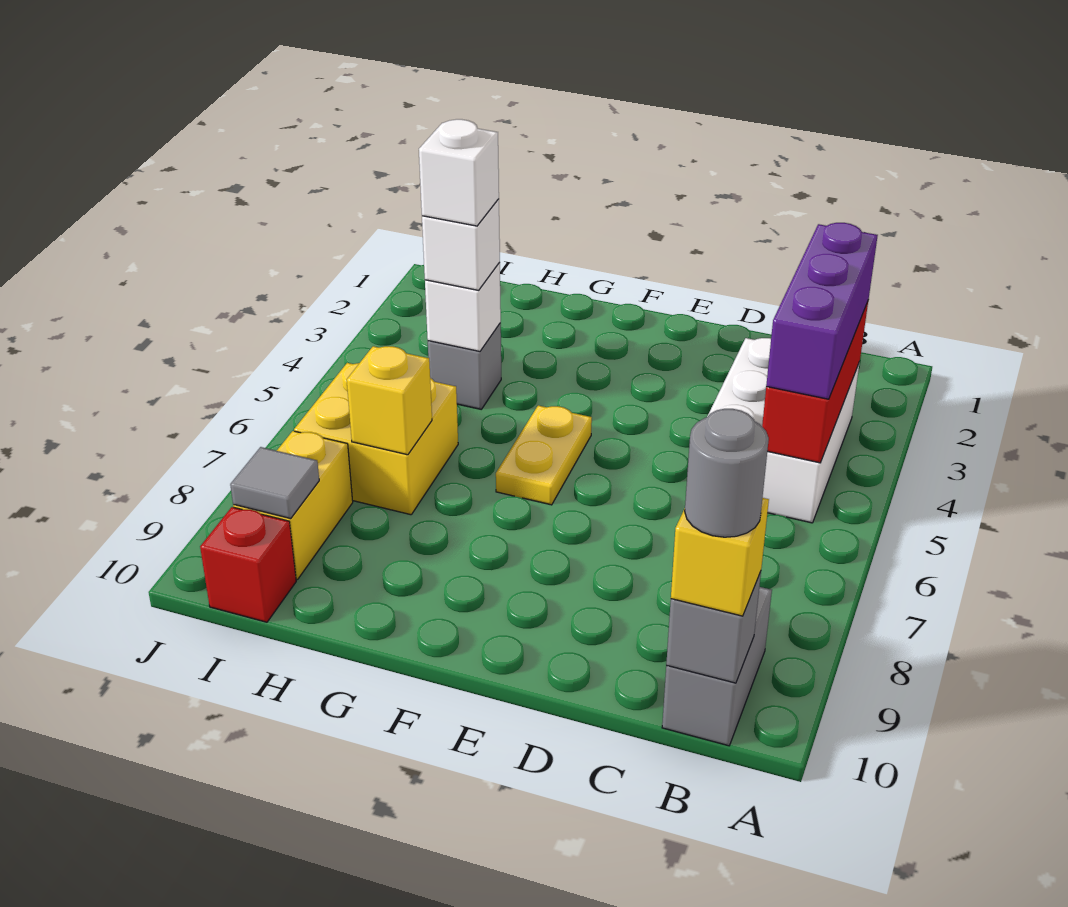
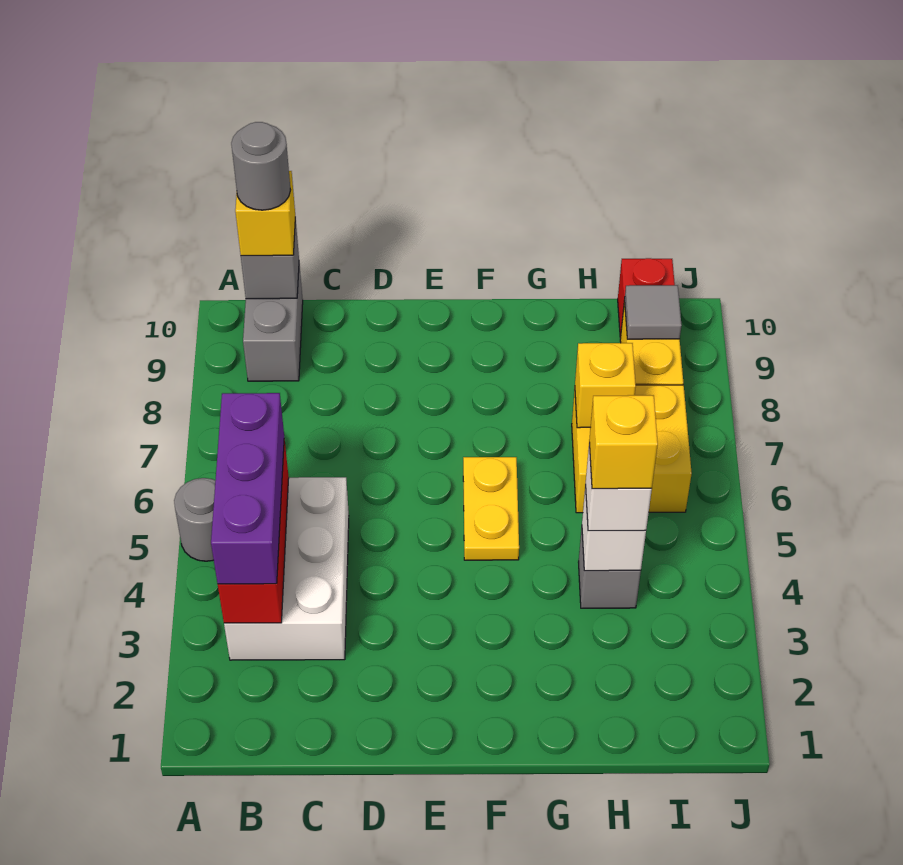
none -> grey round brick A5 level 1
white brick H4 level 4 -> yellow brick H4 level 4

